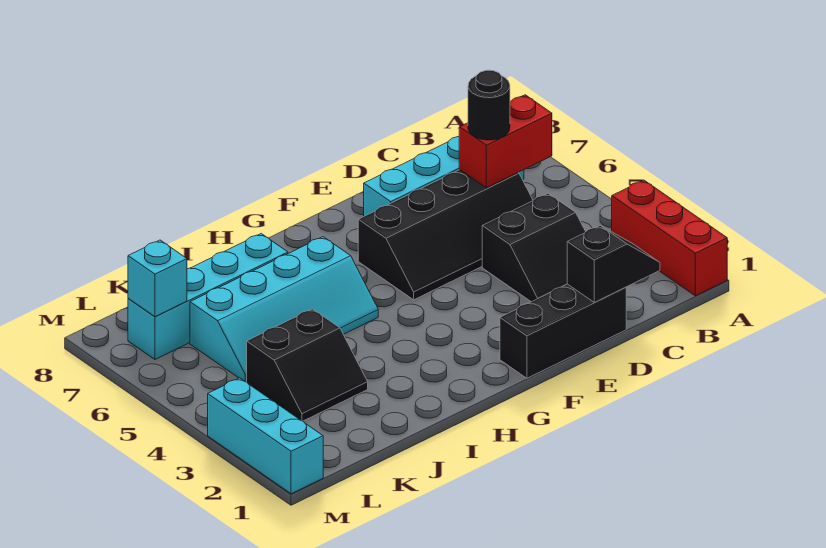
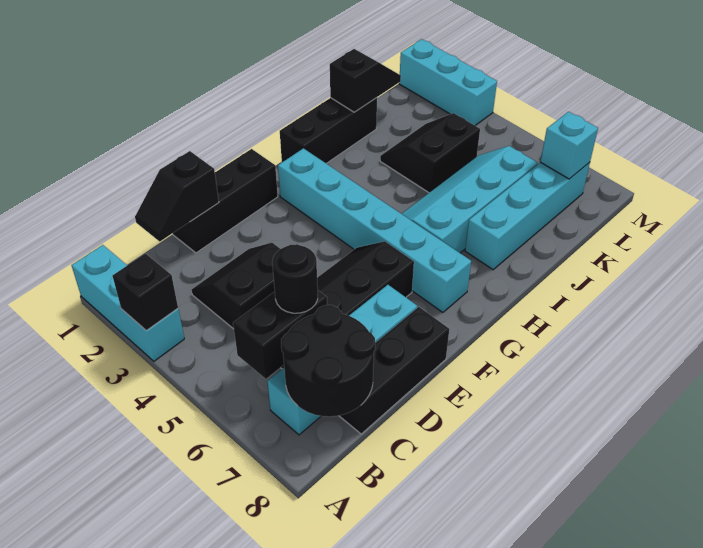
red brick A1:A3 level 1 -> cyan brick A1:A3 level 1
none -> black brick A3 level 2
red brick B6:C6 level 2 -> black brick B6:C6 level 2
none -> black round brick B7:C8 level 2
none -> black brick C8:E8 level 1
none -> cyan brick G2:G7 level 1
none -> black brick H1:J1 level 1
none -> black slope J1:K1 level 2 top J

